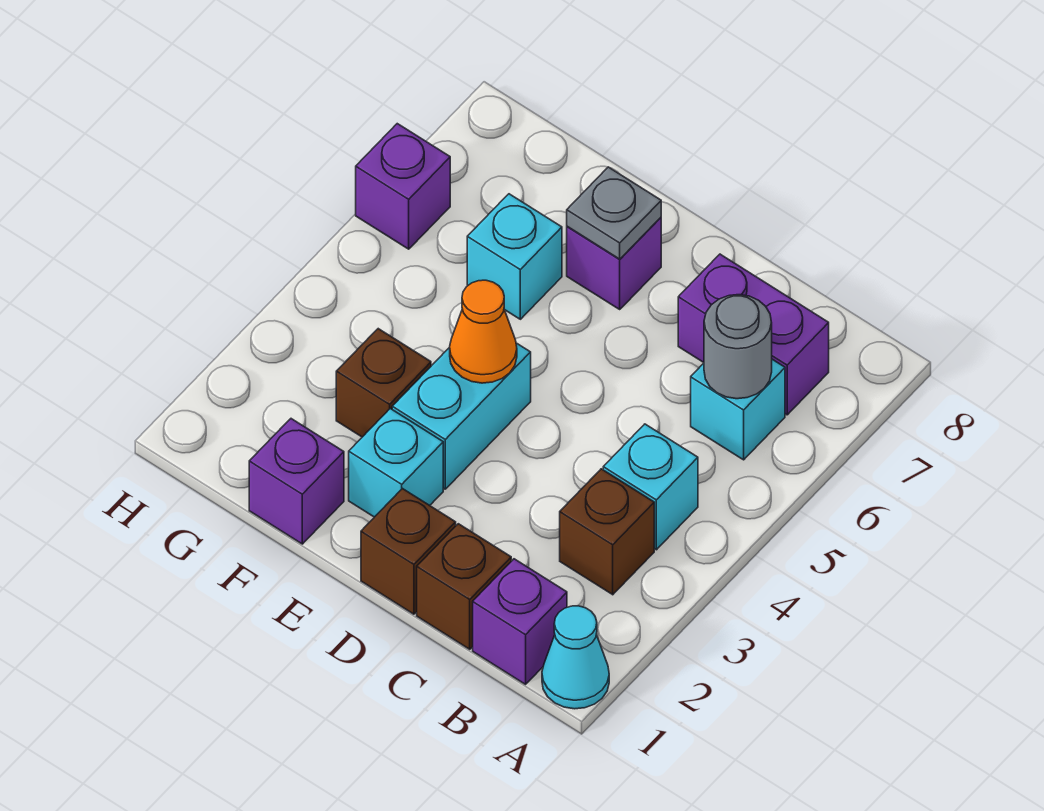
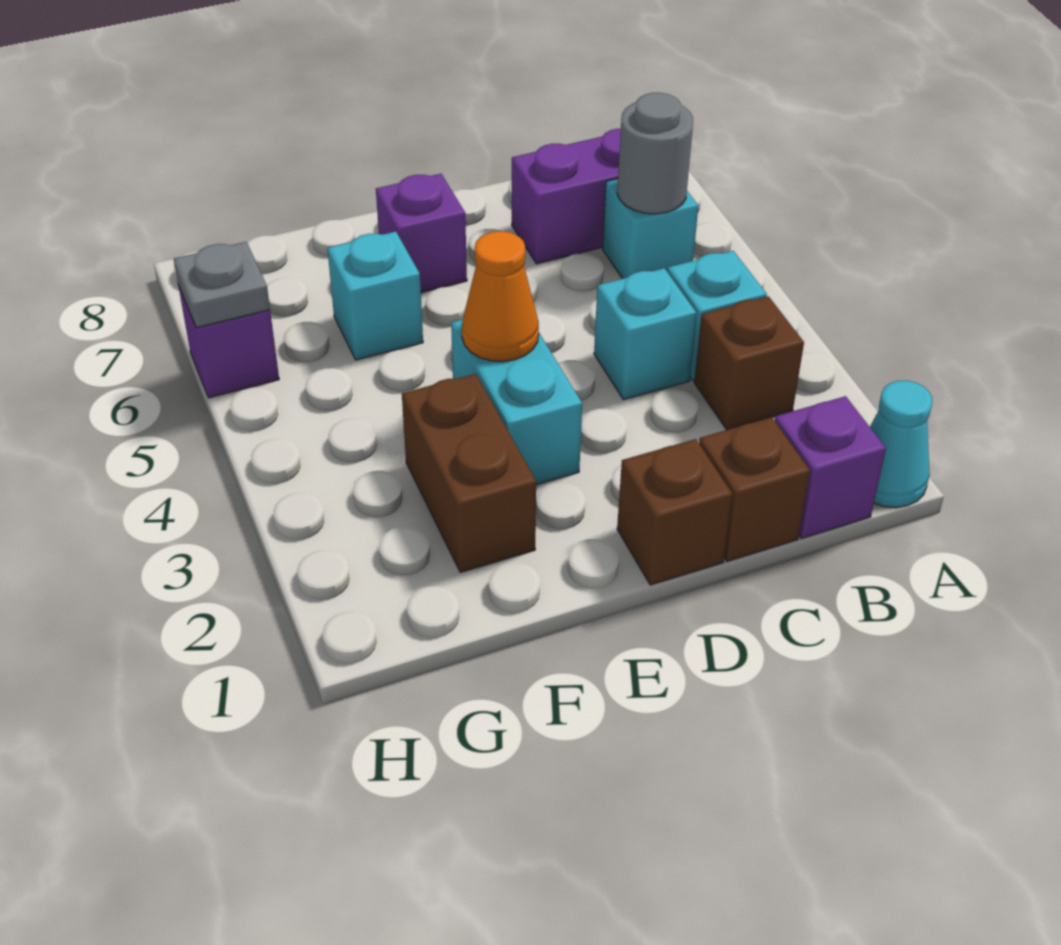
cyan brick E2 level 1 -> cyan brick C4 level 1
grey plate E7 level 2 -> grey plate H6 level 2
purple brick F1 level 1 -> none
brown brick F3 level 1 -> brown brick F2:F3 level 1

